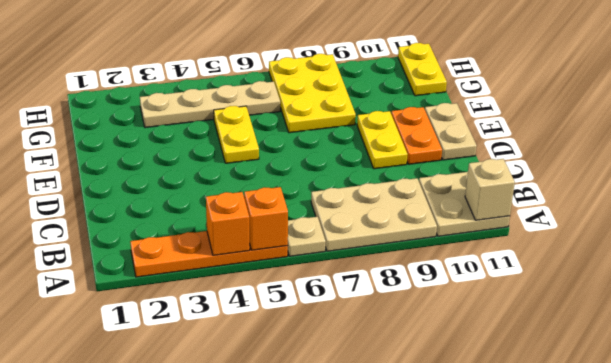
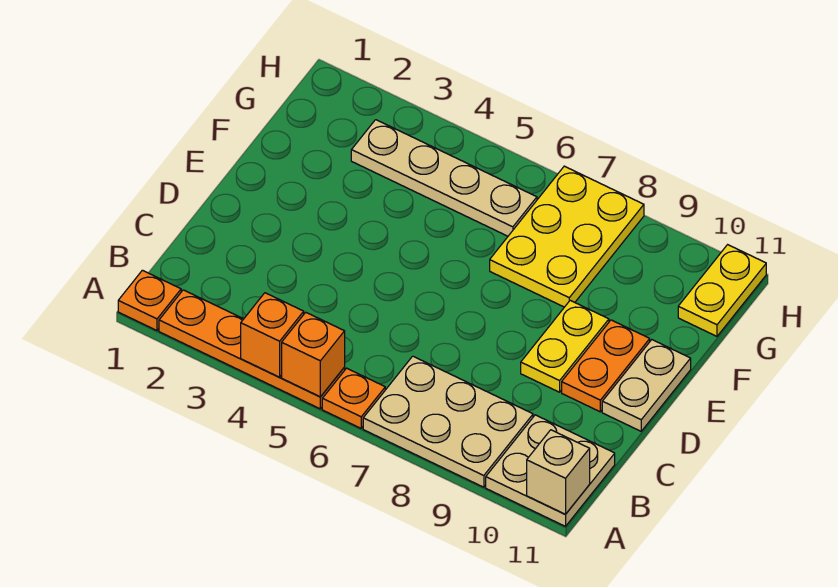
none -> orange plate A1 level 1
tan plate A6 level 1 -> orange plate A6 level 1
yellow plate E5:F5 level 1 -> none

